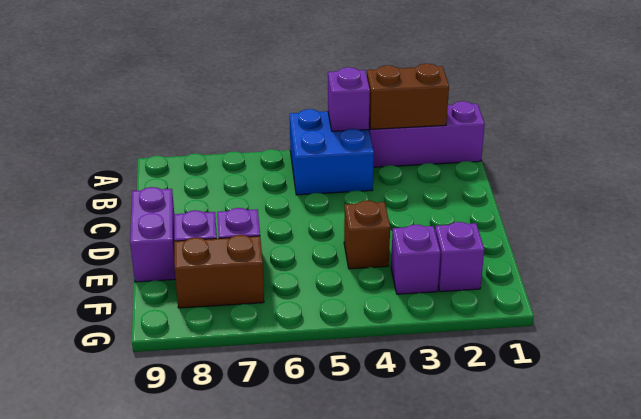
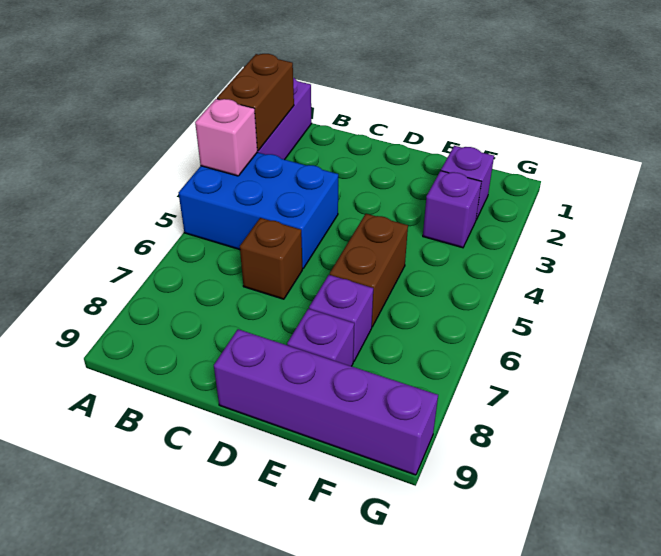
blue brick A4:B5 level 1 -> blue brick A4:C5 level 1
purple brick A4 level 2 -> pink brick A4 level 2
purple brick D9:E9 level 1 -> purple brick D9:G9 level 1
brown brick E4 level 1 -> brown brick C6 level 1
brown brick F7:F8 level 1 -> brown brick E5:E6 level 1

